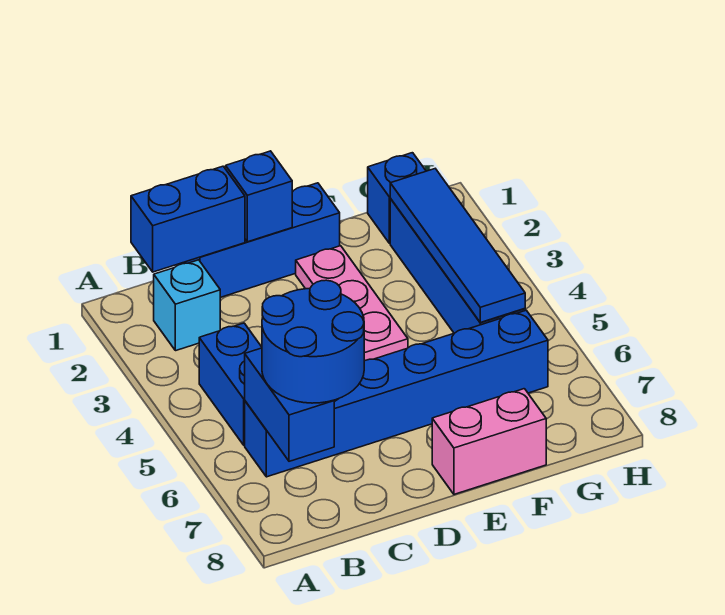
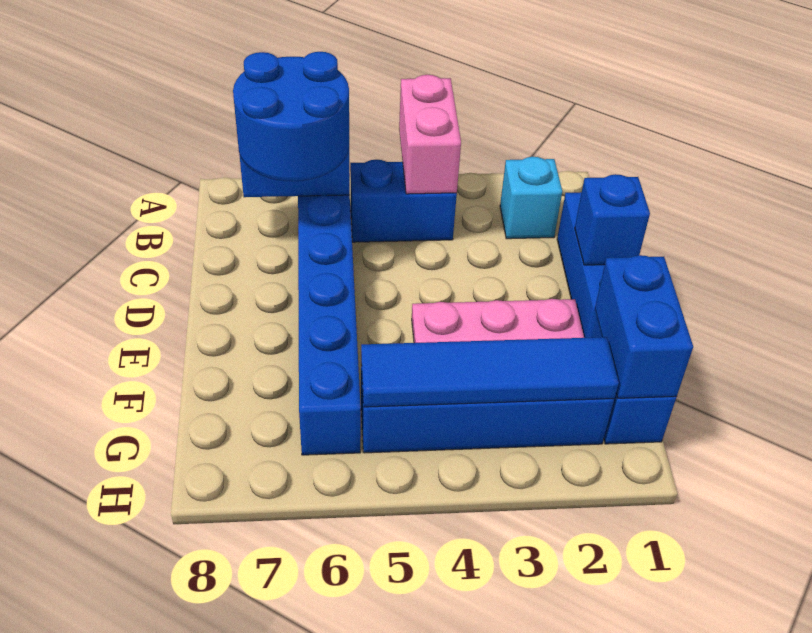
blue brick B1:C1 level 2 -> blue brick F1:G1 level 2
pink brick E8:F8 level 1 -> pink brick A4:B4 level 2

